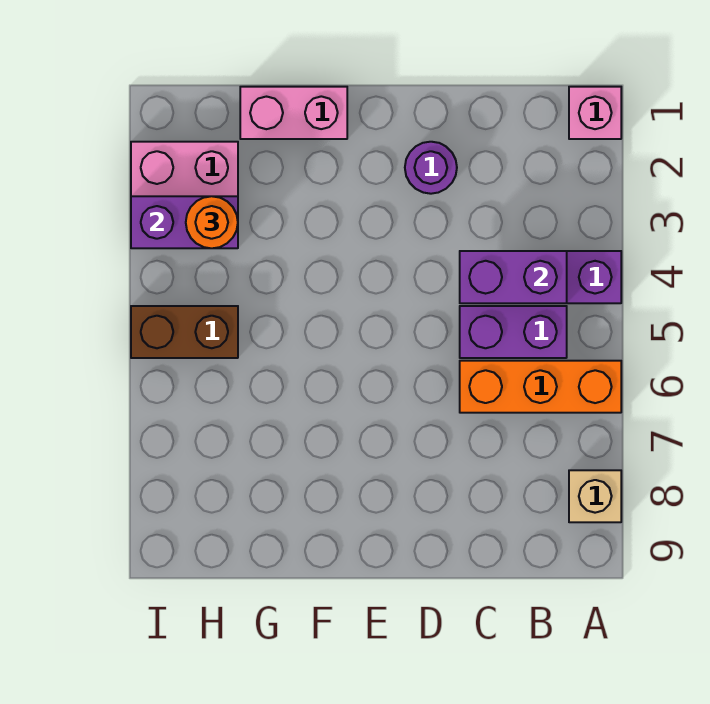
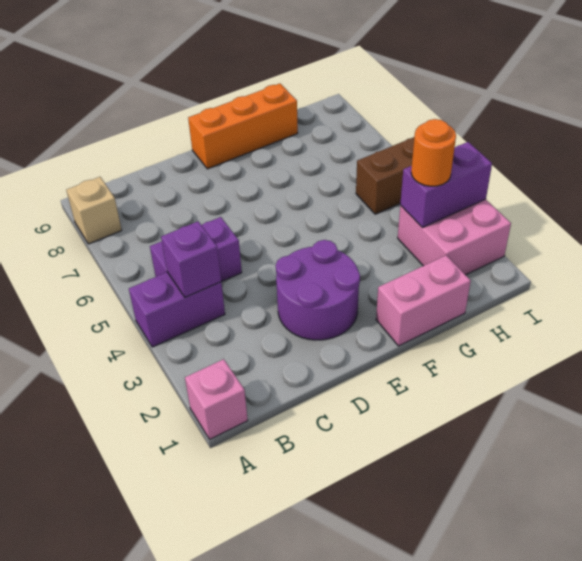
orange brick A6:C6 level 1 -> orange brick E9:G9 level 1
purple brick B4:C4 level 2 -> purple brick B4 level 2
purple round brick D2 level 1 -> purple round brick D2:E3 level 1

